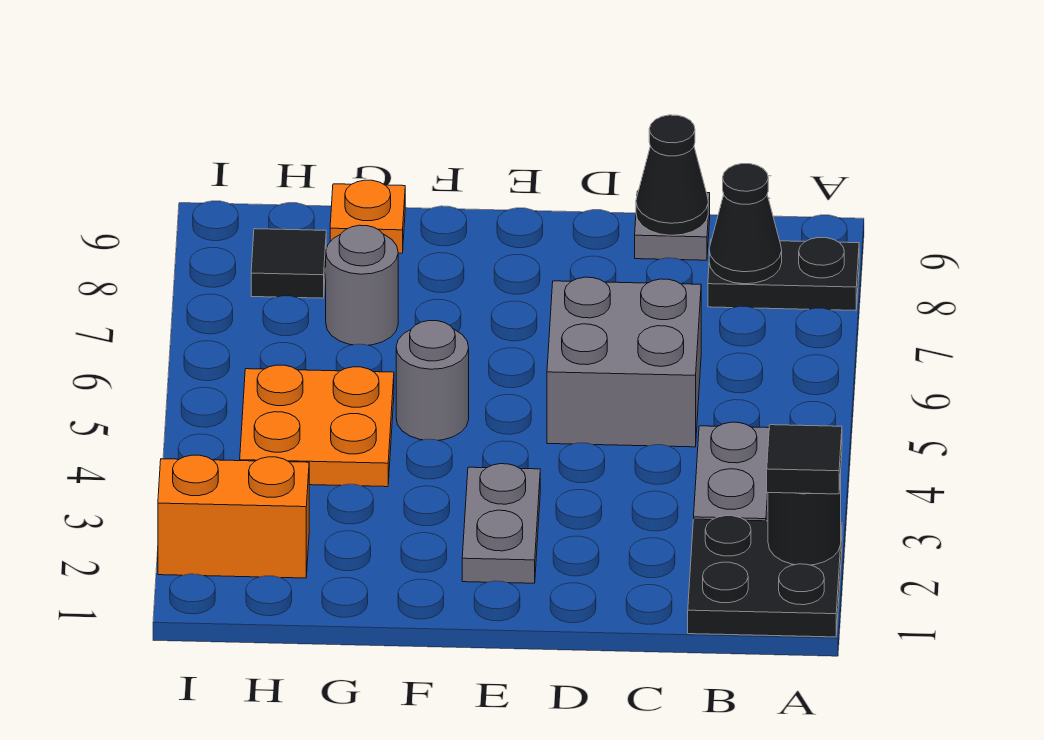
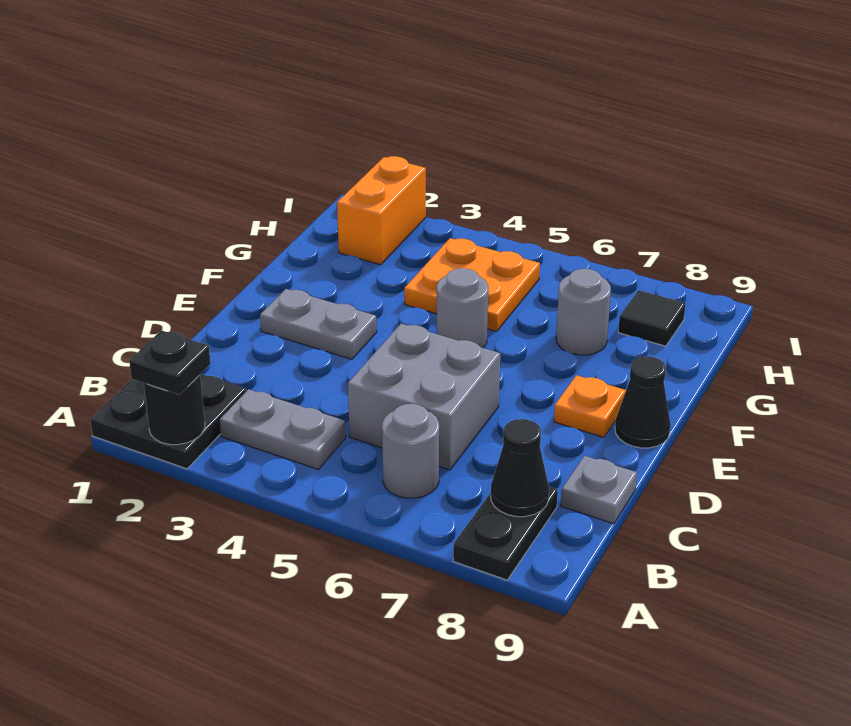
black tile A2 level 3 -> black plate A2 level 3
none -> grey round brick B6 level 1
black cone C9 level 2 -> black cone E9 level 1
orange plate G9 level 1 -> orange plate E8 level 1

